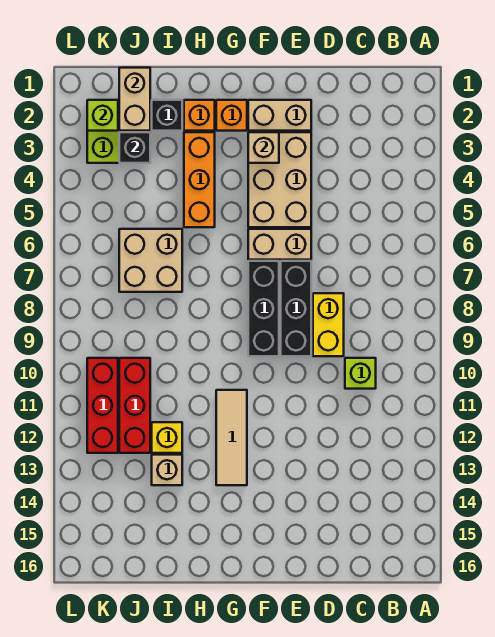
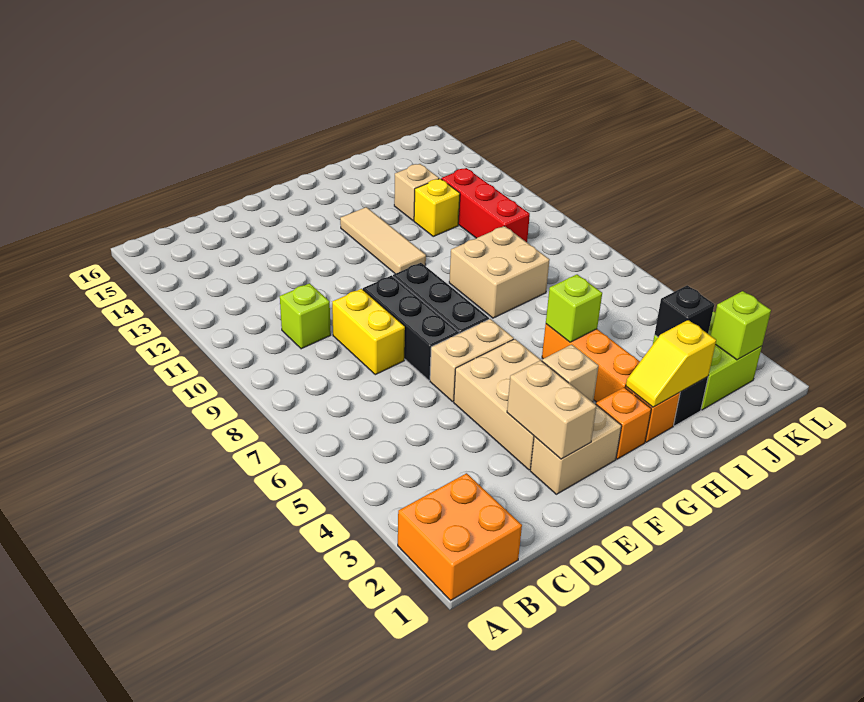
none -> orange brick A1:B2 level 1
none -> yellow slope H2:I2 level 2 top I
none -> lime brick H5 level 2
tan brick I6:J7 level 1 -> tan brick H8:I9 level 1
tan brick J1:J2 level 2 -> tan brick E2:E3 level 2
red brick K10:K12 level 1 -> none

